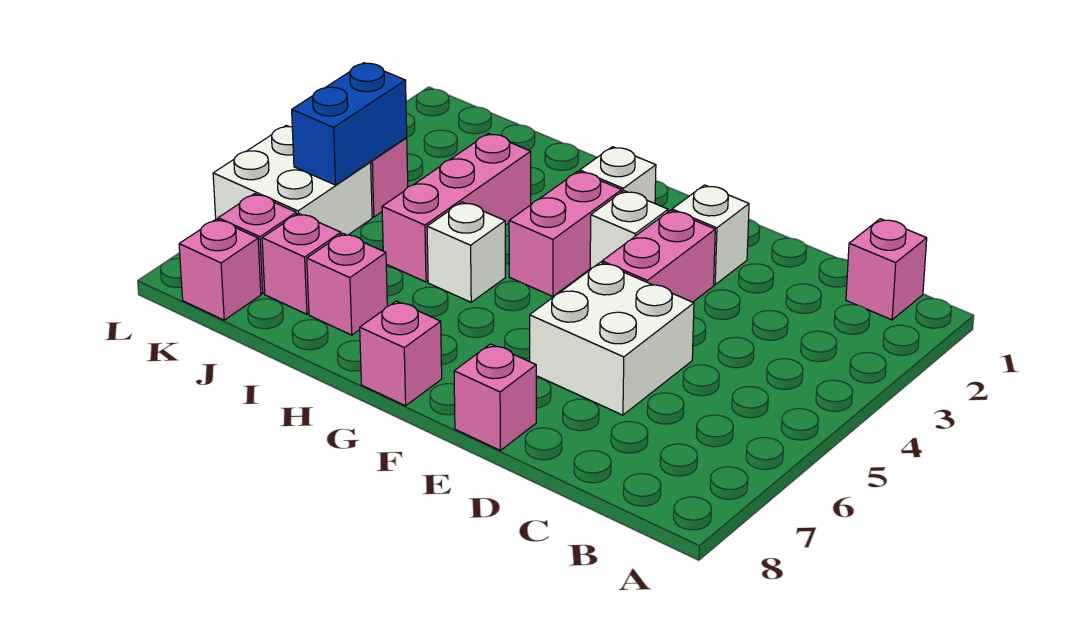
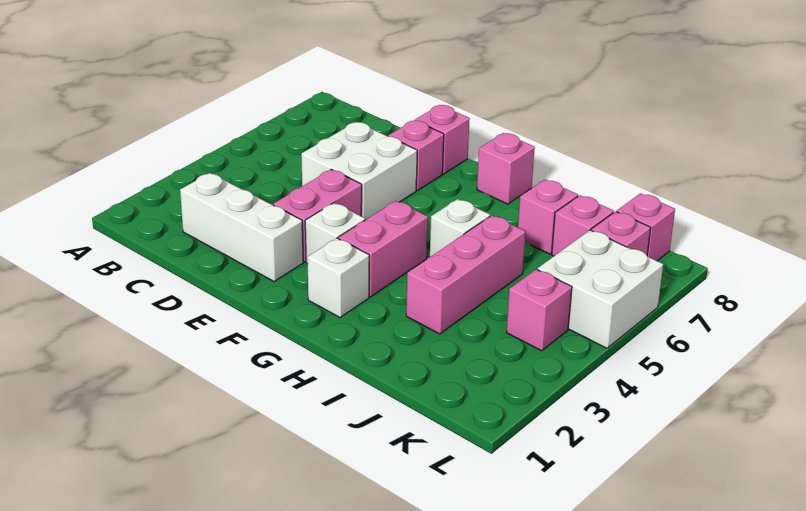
pink brick B1 level 1 -> pink brick E7 level 1
white brick E2 level 1 -> white brick C2:E2 level 1
blue brick K4:K5 level 2 -> none

